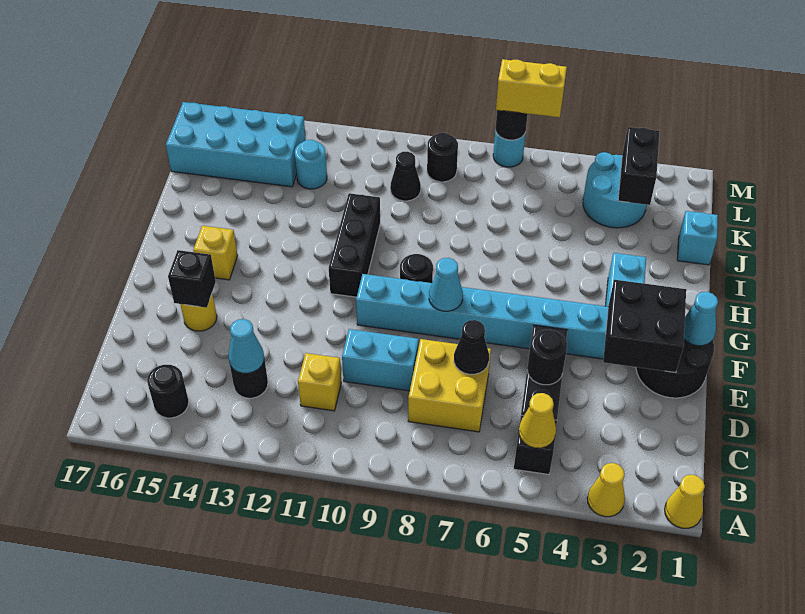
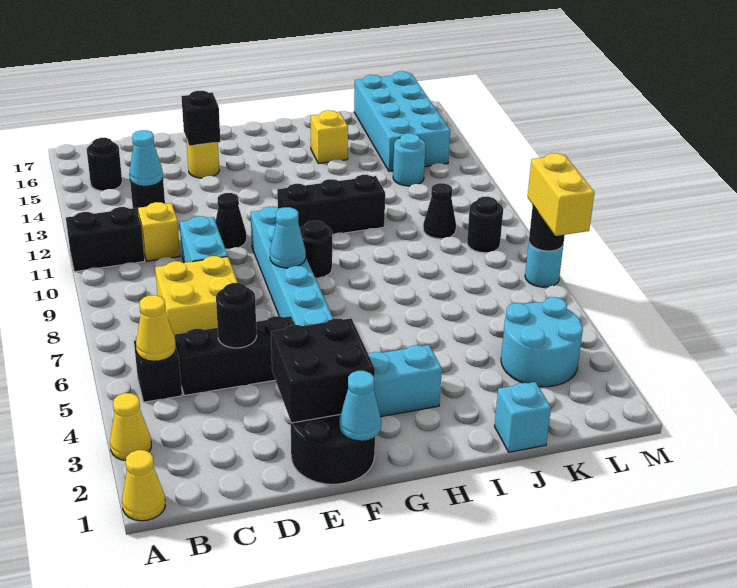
black cone D7 level 2 -> black cone E11 level 1
yellow brick G15 level 1 -> yellow brick I15 level 1
black brick K3:L3 level 2 -> black brick A11:B11 level 1

